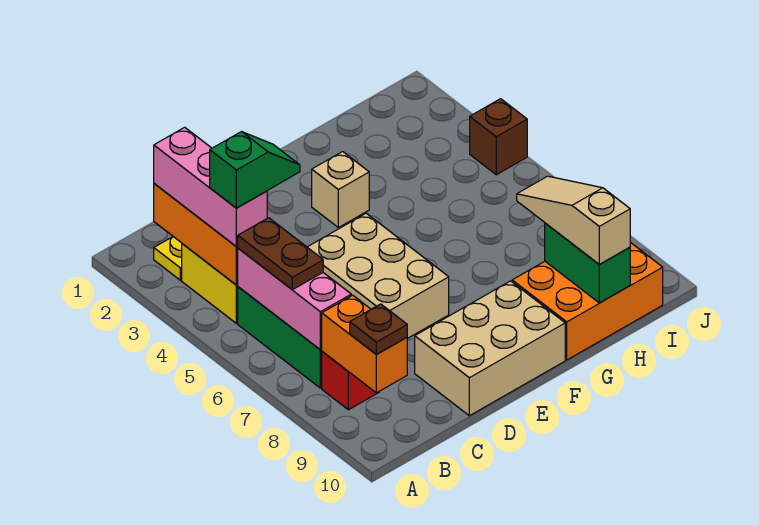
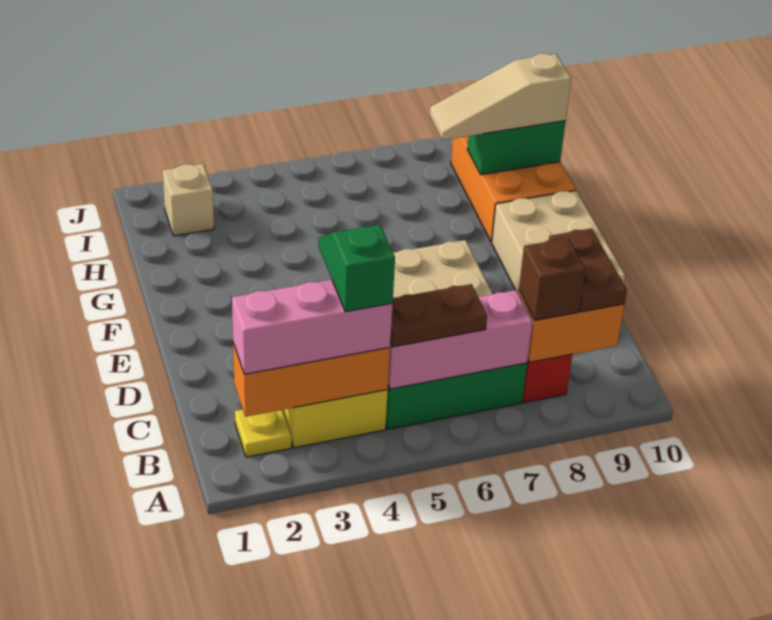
brown plate B9 level 3 -> brown plate B9:C9 level 3
tan brick F3 level 1 -> tan brick I2 level 1
brown brick J4 level 1 -> brown brick B8 level 3

